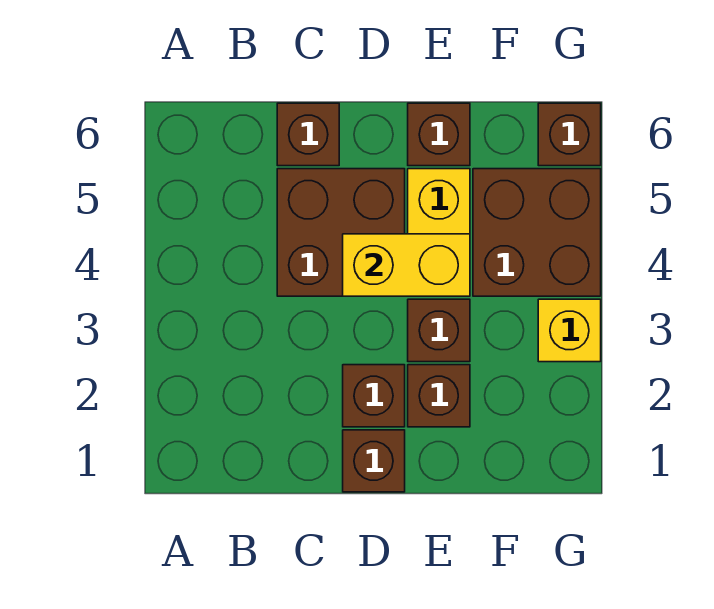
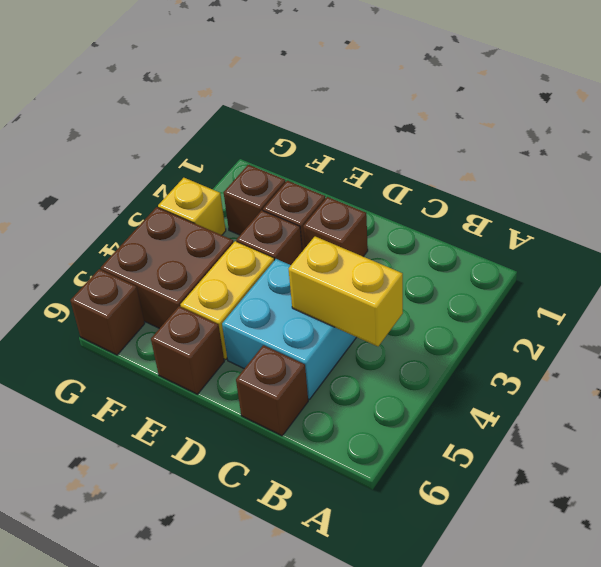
brown brick C4:D5 level 1 -> cyan brick C4:D5 level 1
brown brick D1 level 1 -> brown brick F2 level 1
yellow brick D4:E4 level 2 -> yellow brick B4:C4 level 2

